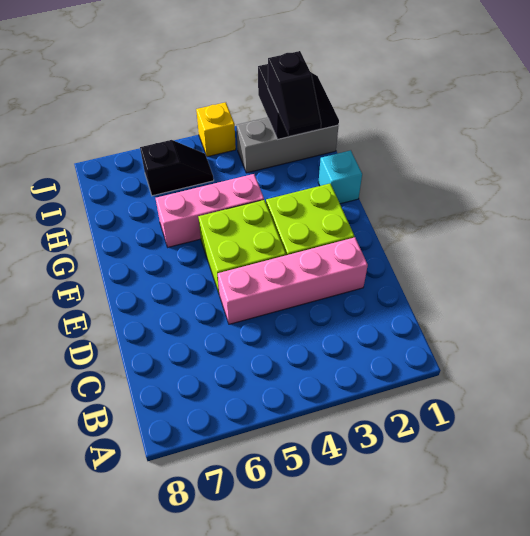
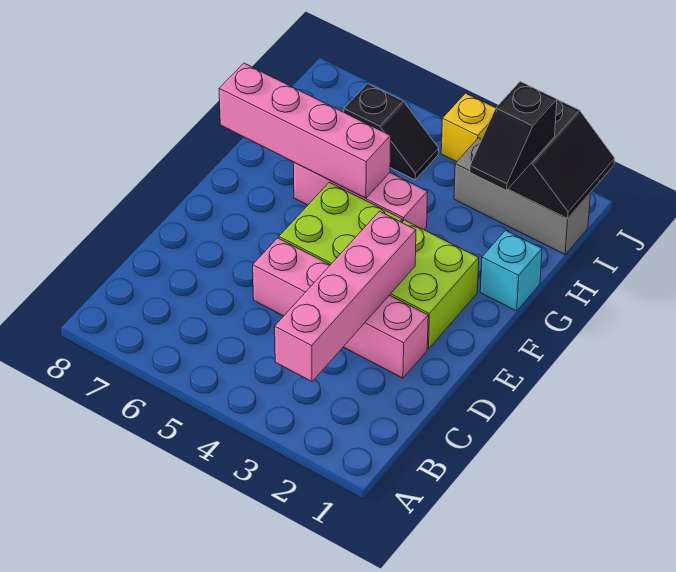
none -> pink brick B3:E3 level 2
none -> pink brick G5:G8 level 2

